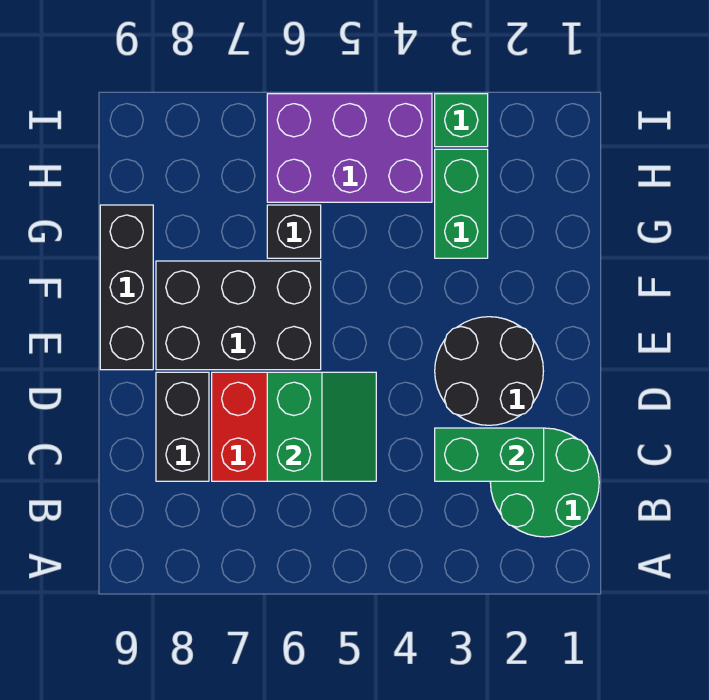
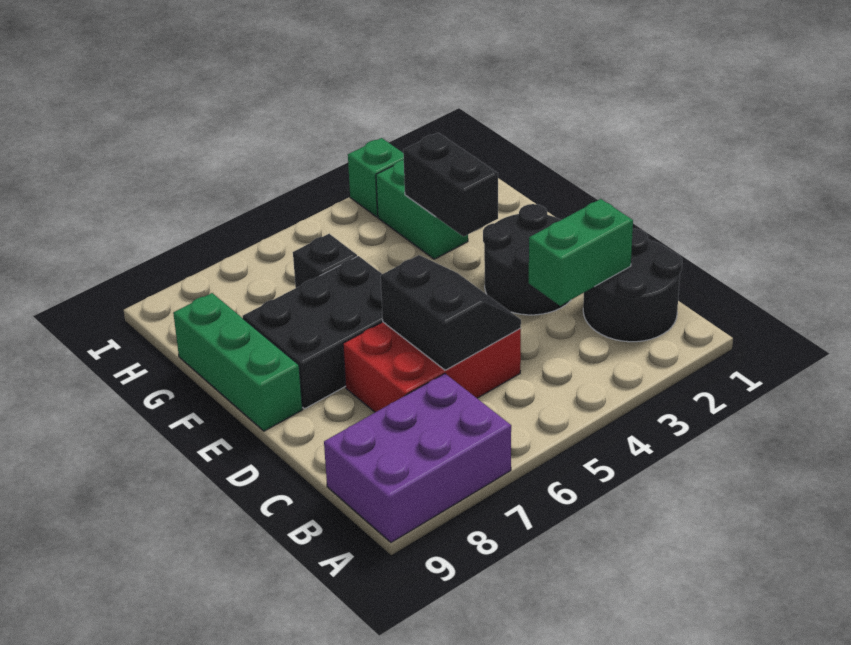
green round brick B1:C2 level 1 -> black round brick B1:C2 level 1
green slope C5:D6 level 2 top 6 -> black slope C5:D6 level 2 top 6
black brick C8:D8 level 1 -> black brick F3:G3 level 2
black brick E9:G9 level 1 -> green brick E9:G9 level 1
purple brick H4:I6 level 1 -> purple brick A7:B9 level 1

